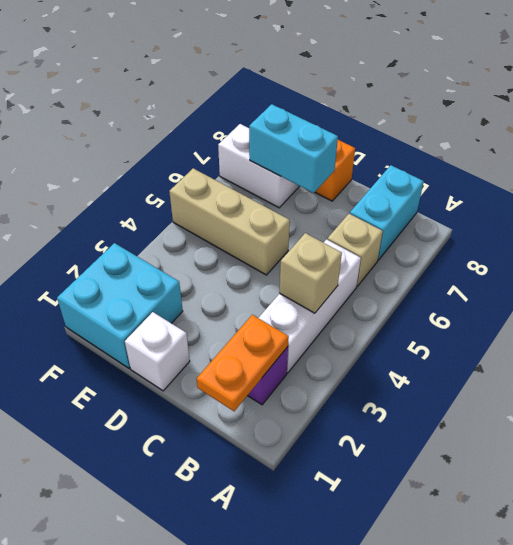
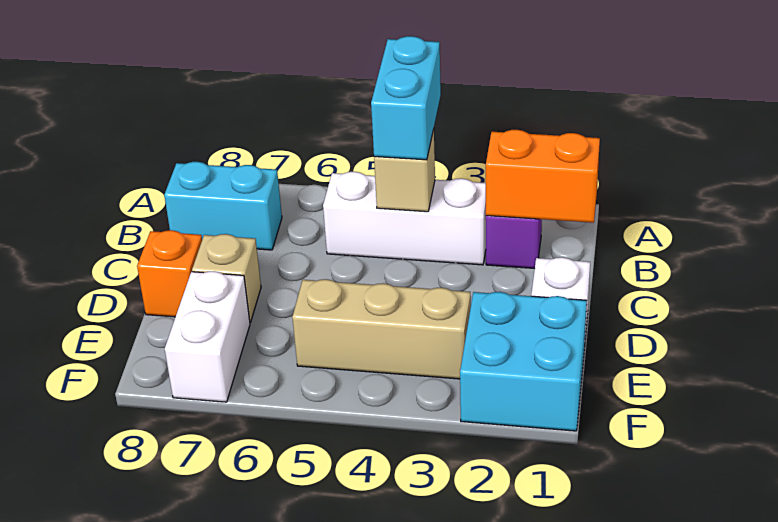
orange plate B1:B2 level 2 -> orange brick B1:B2 level 2
tan brick B6 level 1 -> tan brick D7 level 1
tan brick D5:F5 level 1 -> tan brick E3:E5 level 1
cyan brick D7:E7 level 2 -> cyan brick A4:B4 level 3

